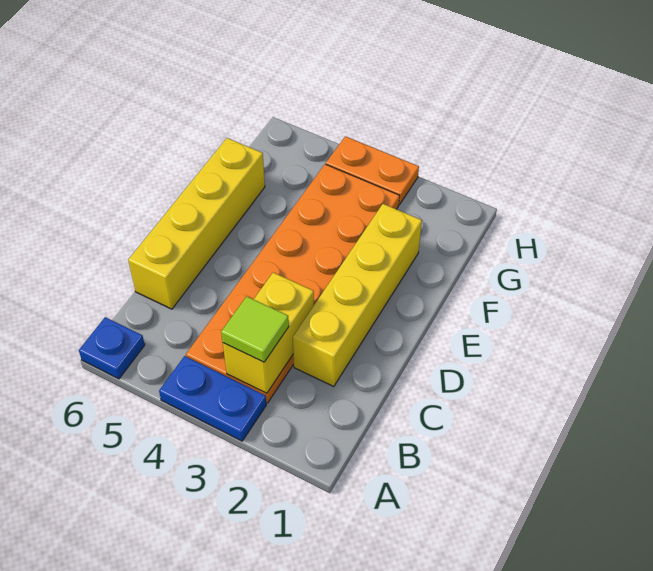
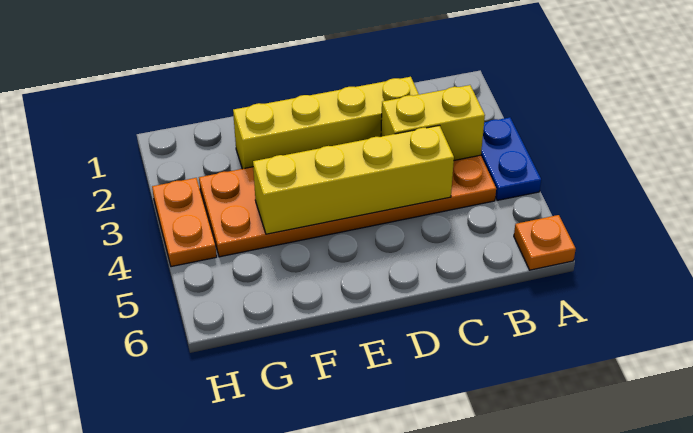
blue plate A6 level 1 -> orange plate A6 level 1
lime tile B3 level 3 -> none
yellow brick C6:F6 level 1 -> yellow brick C4:F4 level 2

